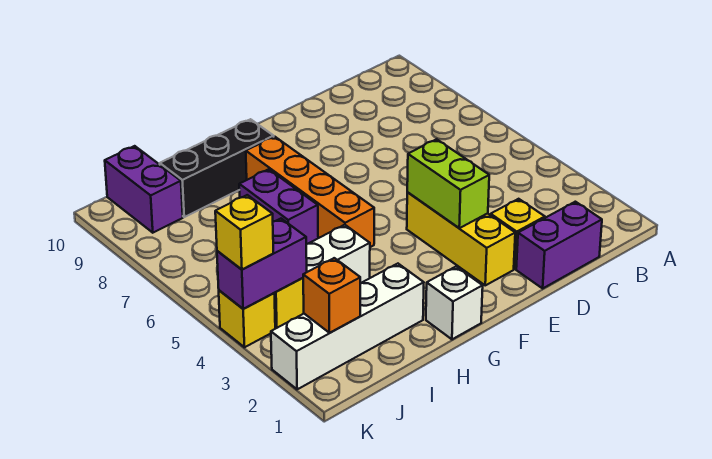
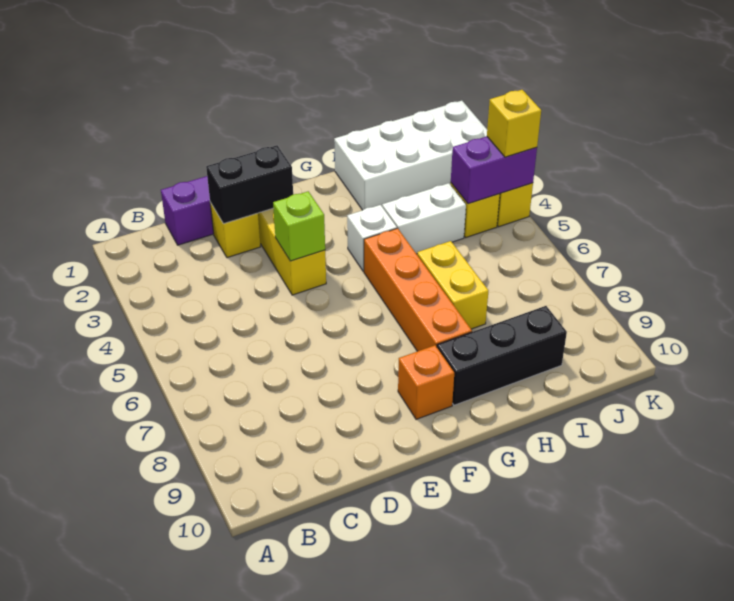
none -> black brick D2:E2 level 2
lime brick E3:E4 level 2 -> lime brick E4 level 2
white brick G1 level 1 -> white brick G4 level 1
white brick H2:K2 level 1 -> white brick H1:K2 level 1
purple brick H6:H7 level 1 -> yellow brick H6:H7 level 1
orange brick J2 level 2 -> orange brick F9 level 1
purple brick J9:J10 level 1 -> none

